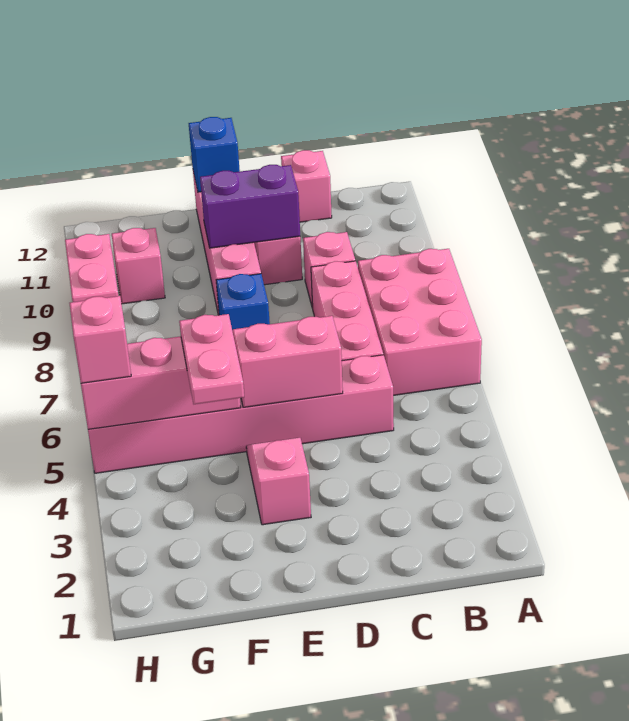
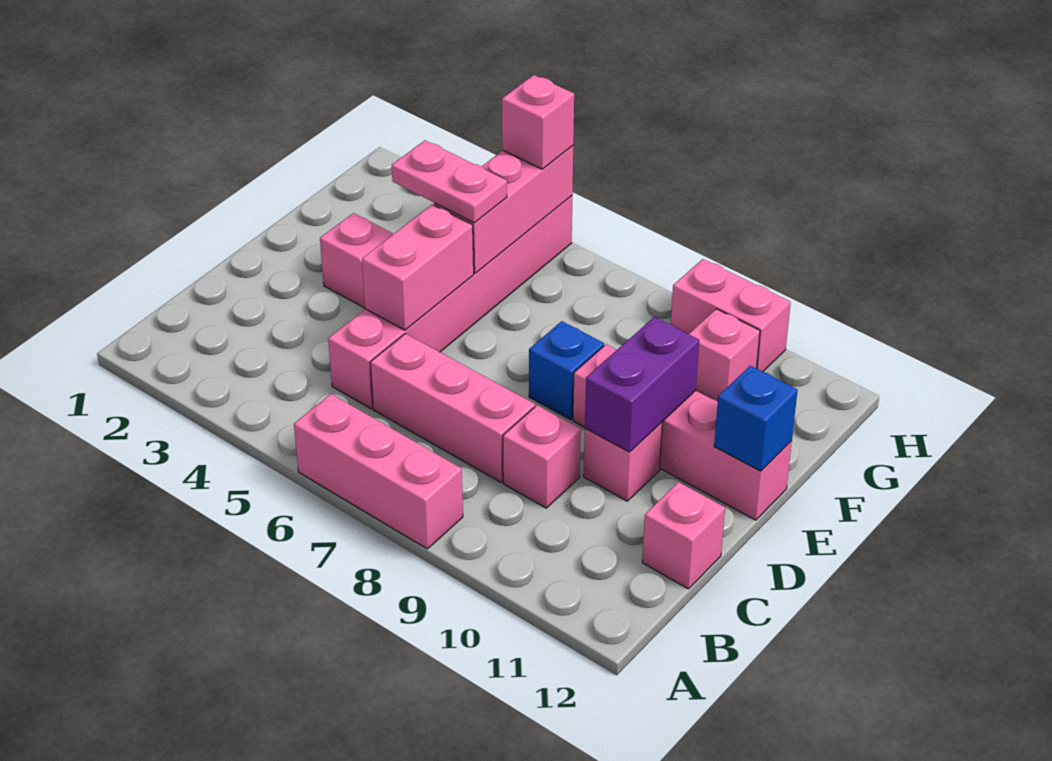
pink brick A6:B8 level 1 -> pink brick A6:A8 level 1

